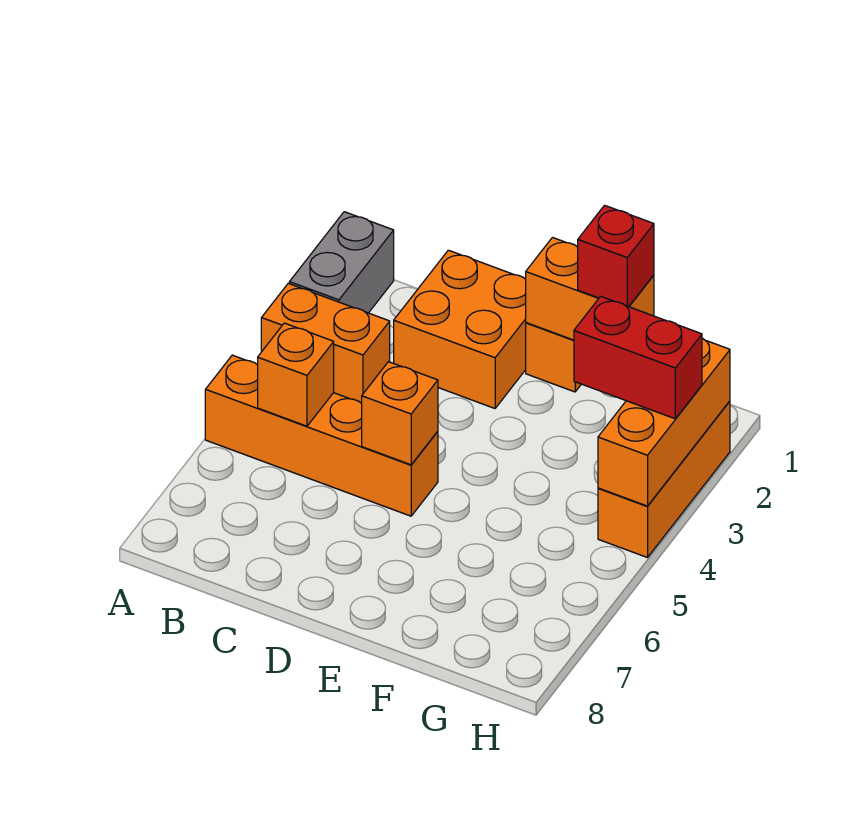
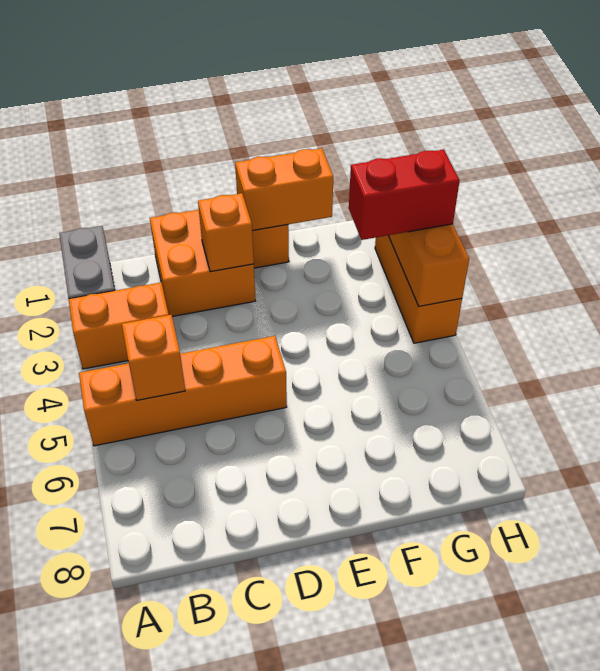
orange brick D5 level 2 -> orange brick D2 level 2
red brick F1 level 3 -> none

